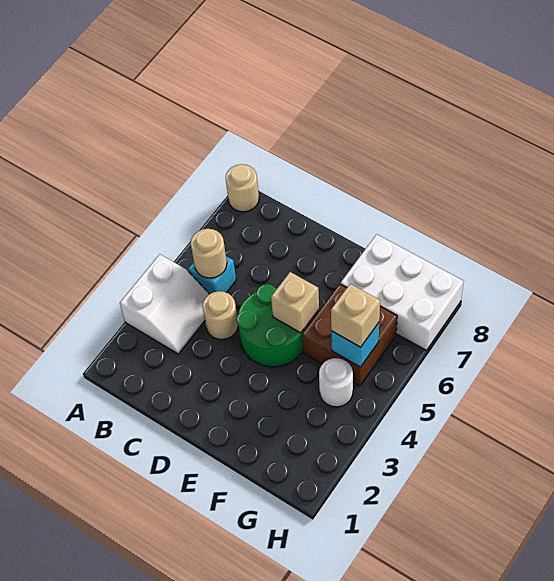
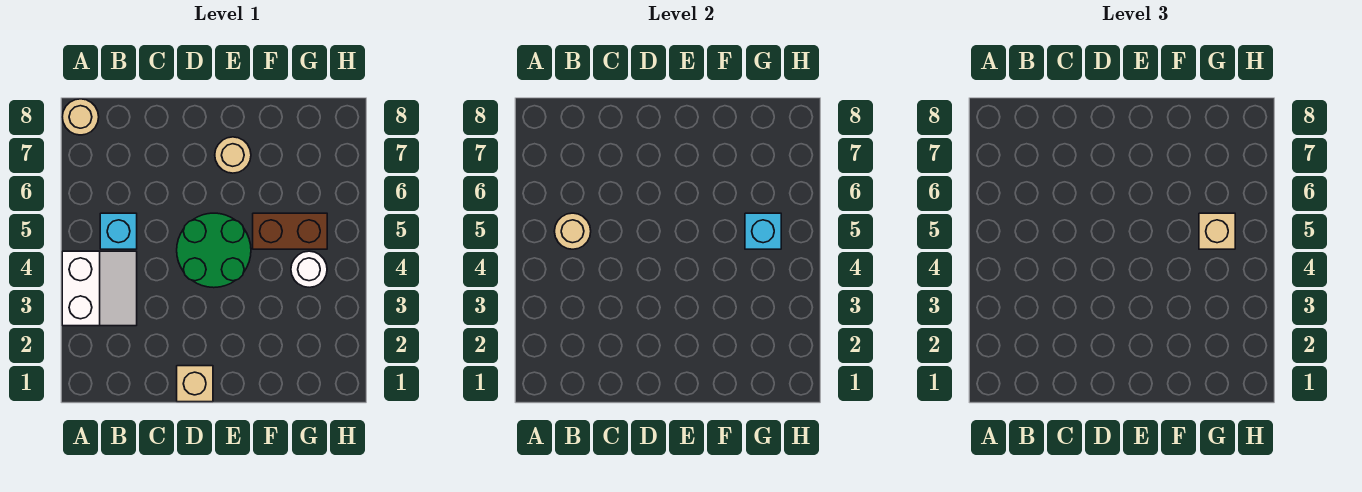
tan round brick C4 level 1 -> tan round brick E7 level 1
tan brick E5 level 2 -> tan brick D1 level 1
brown brick F5:G6 level 1 -> brown brick F5:G5 level 1
white brick F7:H8 level 1 -> none

